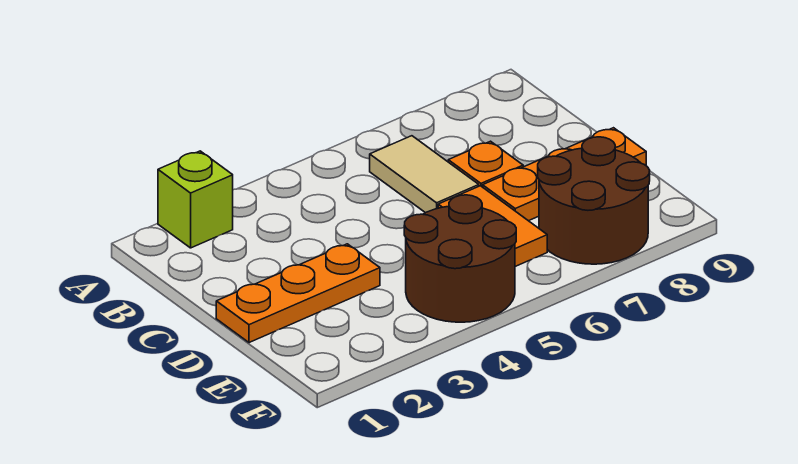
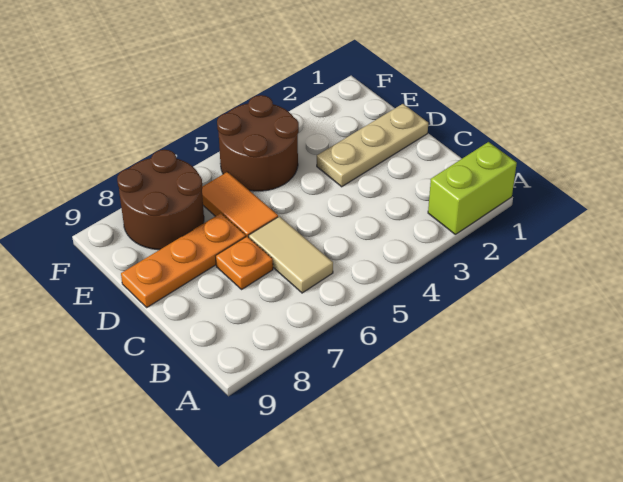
lime brick A2 level 1 -> lime brick A1:A2 level 1
orange plate D1:D3 level 1 -> tan plate D1:D3 level 1

